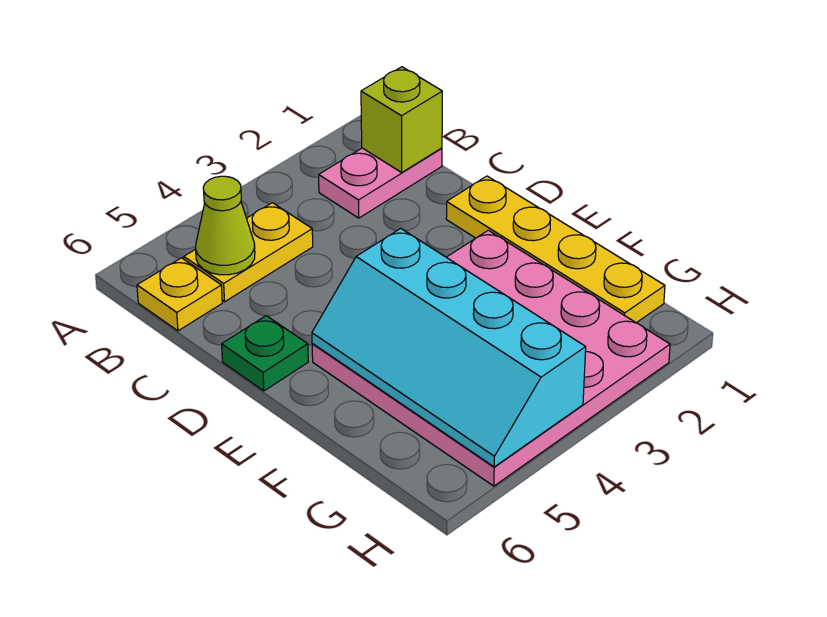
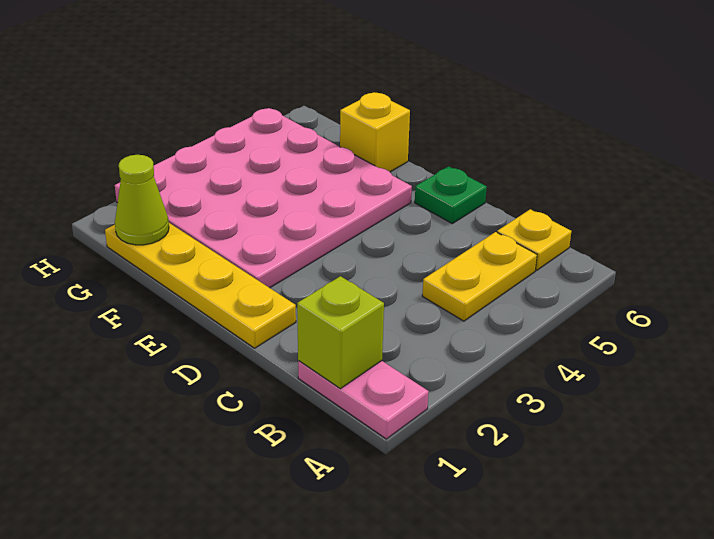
pink plate B1:B2 level 1 -> pink plate A1:B1 level 1
lime cone B5 level 2 -> lime cone G1 level 2
cyan slope E4:H5 level 2 top 4 -> none
none -> yellow brick F6 level 1

